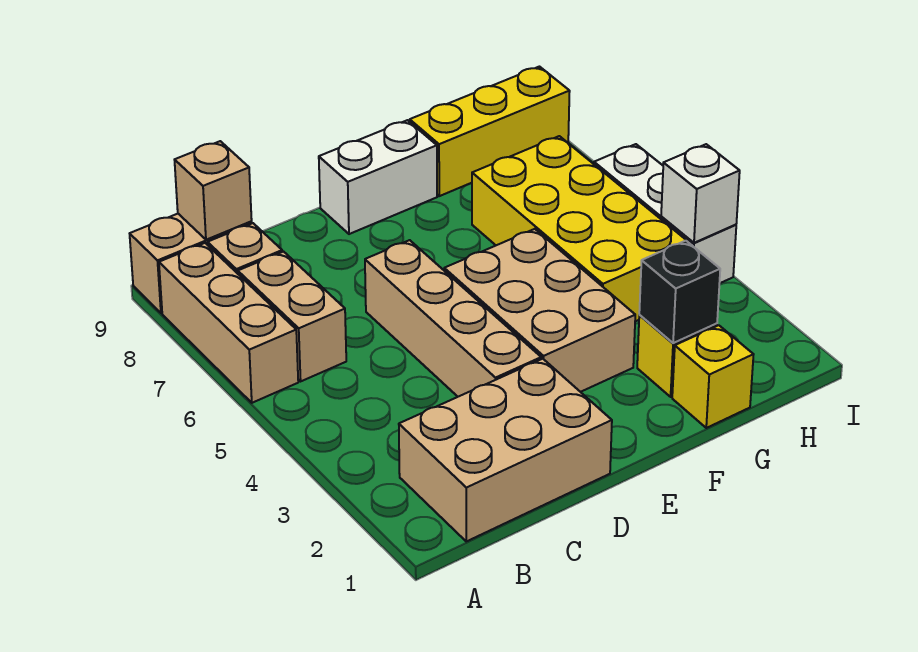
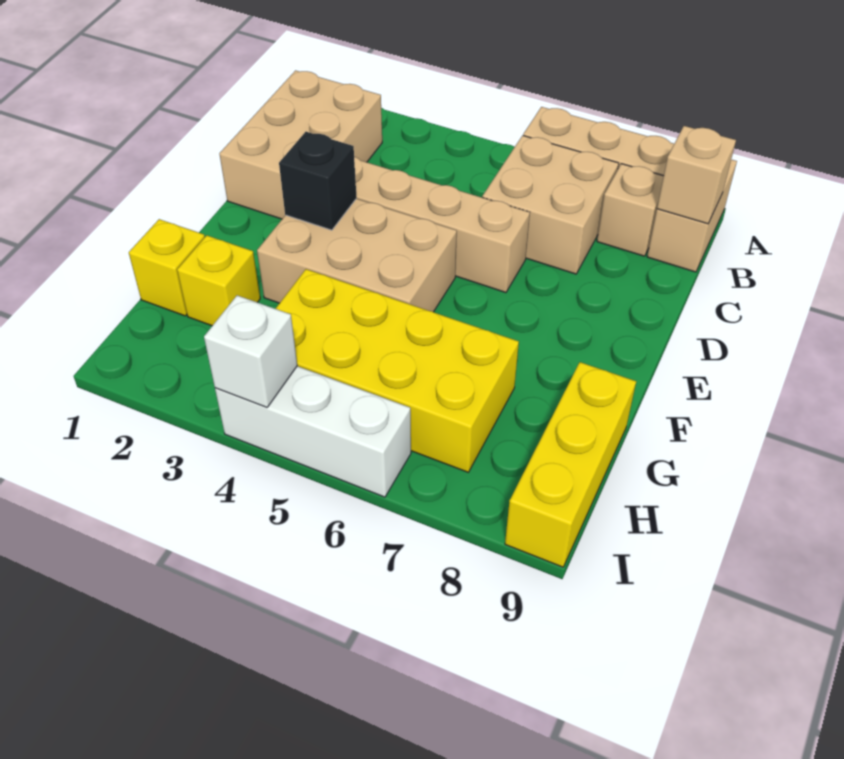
tan brick B6:B7 level 1 -> tan brick B6:C7 level 1
white brick E9:F9 level 1 -> none
black brick G2 level 2 -> black brick E3 level 2

